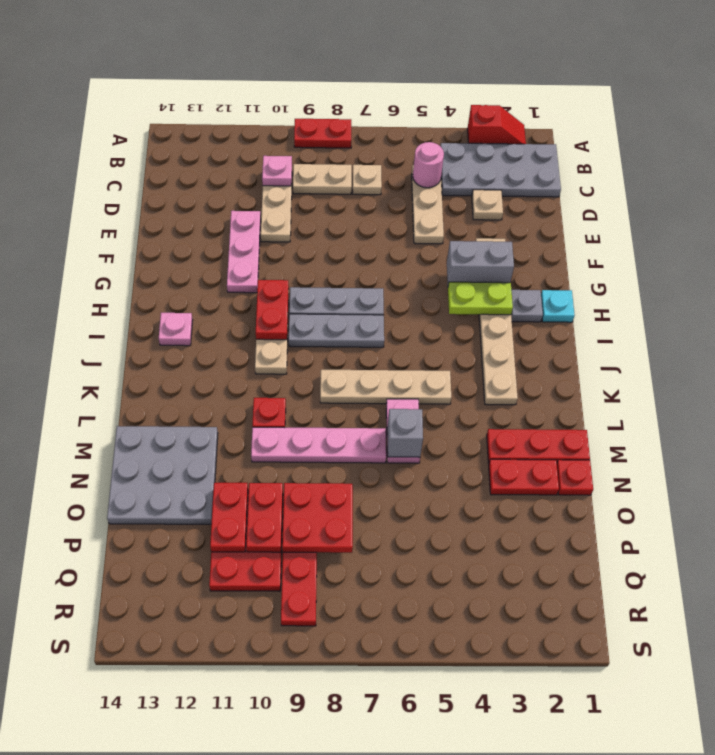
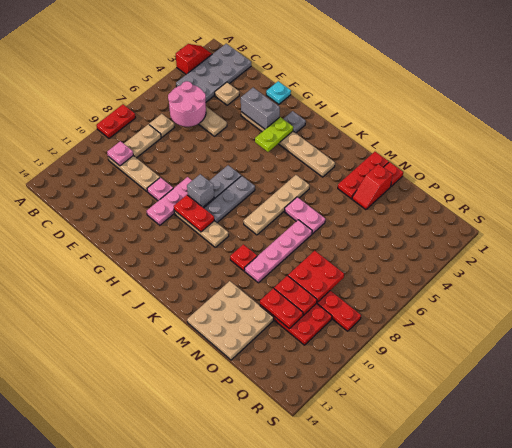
pink round brick C5 level 2 -> pink round brick C5:D6 level 2
pink plate E11:G11 level 1 -> pink plate G9:G11 level 1
grey brick G3:G4 level 2 -> grey brick F3:G3 level 2
cyan plate H1 level 1 -> cyan plate F1 level 1
pink plate I13 level 1 -> pink plate F10 level 1
grey brick M6 level 2 -> grey brick H9 level 2
grey plate M12:O14 level 1 -> tan plate M12:O14 level 1
red plate N2:N3 level 1 -> red slope N2:N3 level 1 top 2

